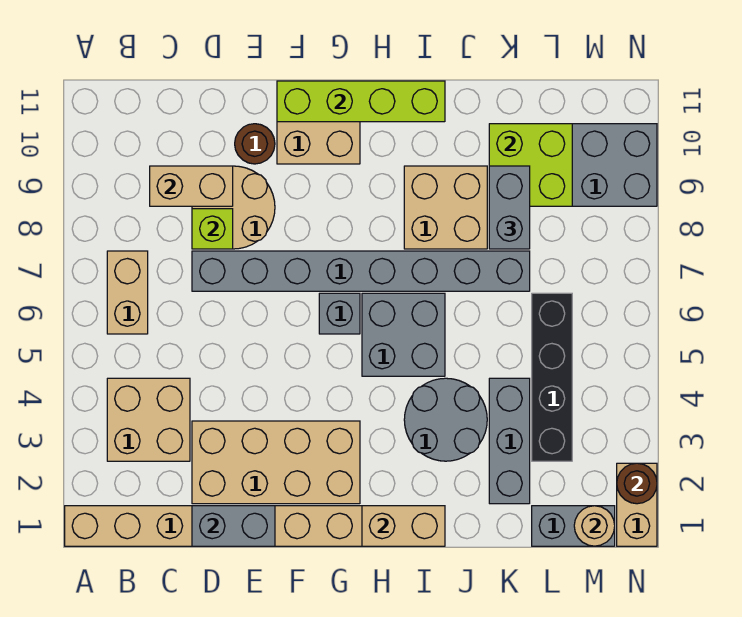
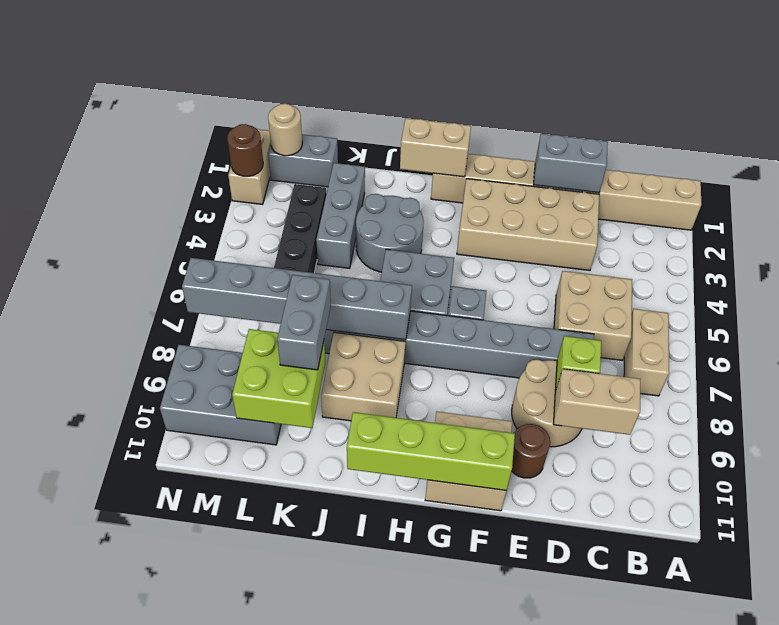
tan brick B3:C4 level 1 -> tan brick C5:D6 level 1
none -> grey brick I7:N7 level 2

